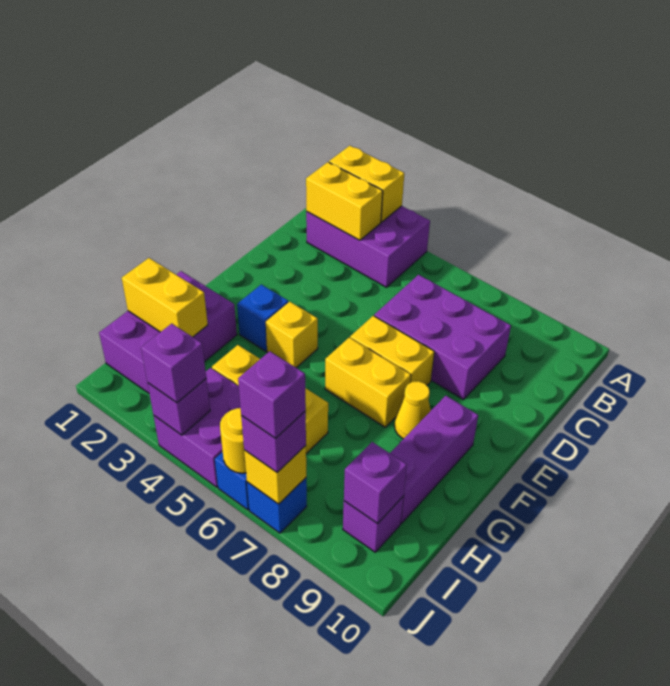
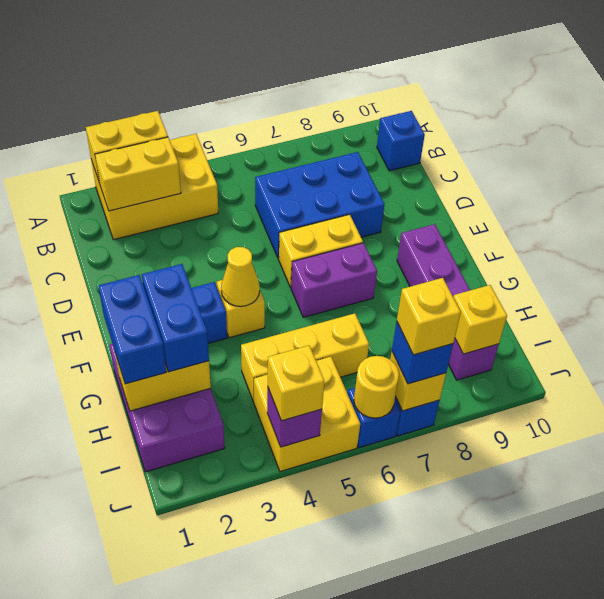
purple brick A2:B4 level 1 -> yellow brick A2:B4 level 1
none -> blue brick B10 level 1
purple brick C6:D8 level 1 -> blue brick C6:D8 level 1
yellow brick F6:F7 level 1 -> purple brick F6:F7 level 1
yellow cone F8 level 1 -> yellow cone F4 level 2
none -> blue brick G1:H1 level 3
none -> blue brick G2:H2 level 3
purple brick I4:J5 level 1 -> yellow brick I4:J5 level 1
purple brick I9 level 2 -> yellow brick I9 level 2
purple brick J4 level 3 -> yellow brick J4 level 3
purple brick J7 level 3 -> blue brick J7 level 3
purple brick J7 level 4 -> yellow brick J7 level 4

